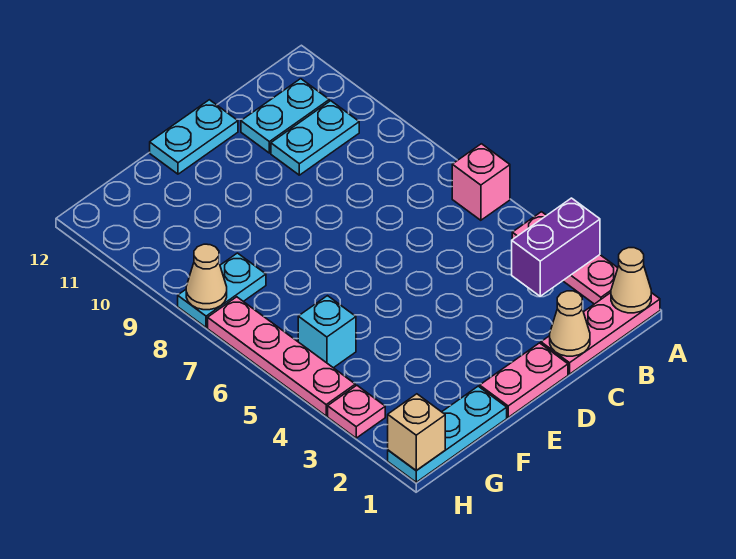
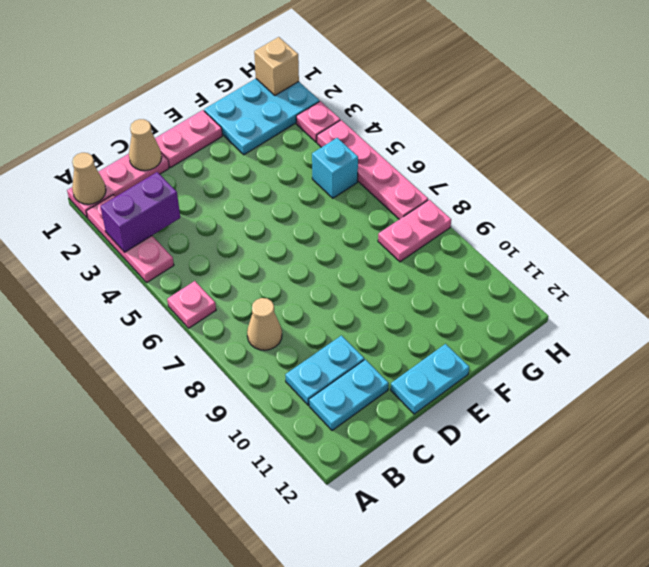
pink brick A6 level 1 -> pink plate A6 level 1
cyan plate F1:H1 level 1 -> cyan plate F1:H2 level 1
cyan plate G8:H8 level 1 -> pink plate G8:H8 level 1
tan cone H8 level 2 -> tan cone B8 level 1

